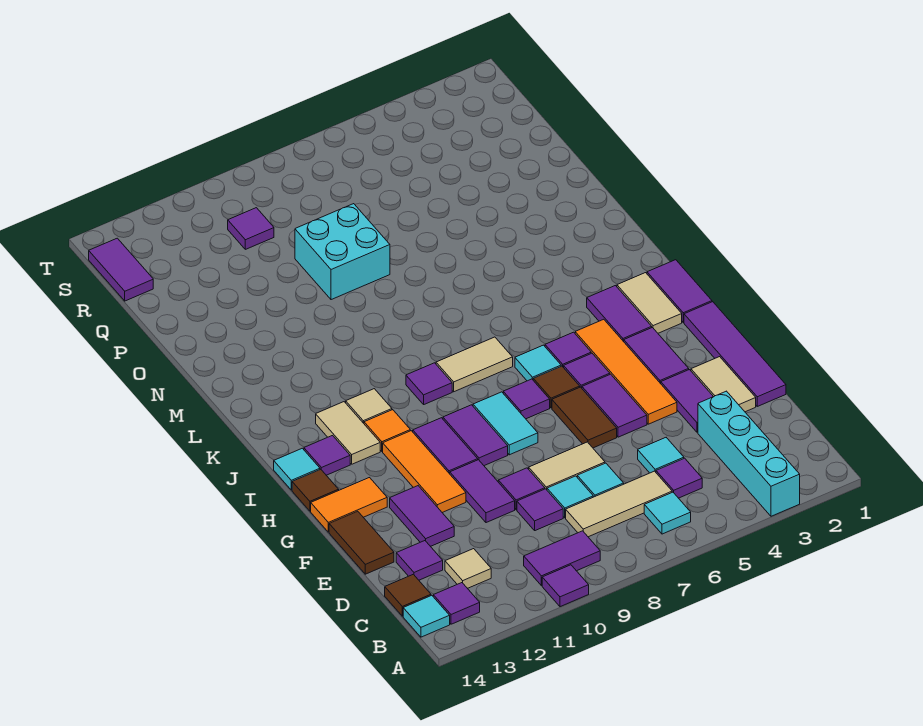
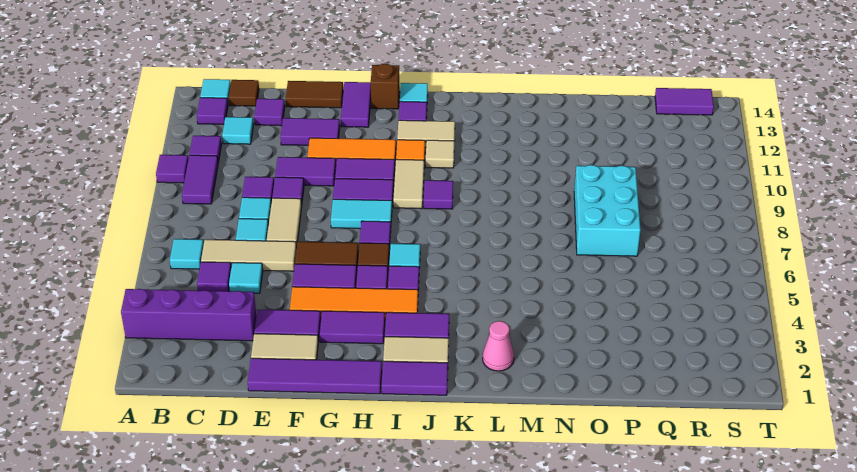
cyan brick A3:D3 level 1 -> purple brick A3:D3 level 1
tan tile C6:C8 level 1 -> tan tile C6:E6 level 1
tan tile C12 level 1 -> cyan tile C12 level 1
orange tile G13:G14 level 1 -> purple tile G13:G14 level 1
brown tile H14 level 1 -> brown brick H14 level 1
tan tile J7:J8 level 1 -> tan tile I9:I10 level 1
none -> pink cone L2 level 1
cyan brick O8:P9 level 1 -> cyan brick O7:P9 level 1
purple tile R10 level 1 -> purple tile B11 level 1

